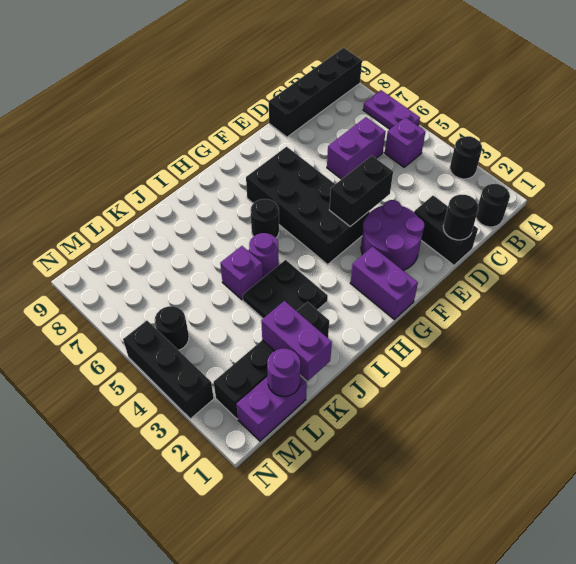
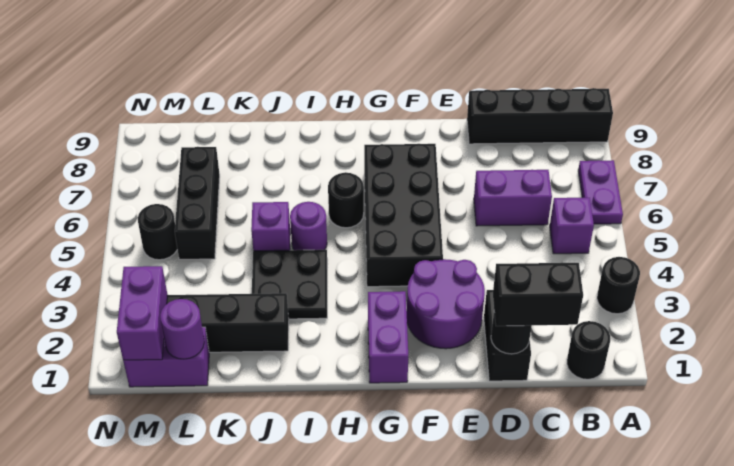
black brick E4:F4 level 2 -> black brick C1:D1 level 3
purple brick K1:K2 level 2 -> purple brick M1:M2 level 2
black brick N3:N5 level 1 -> black brick L5:L7 level 1

